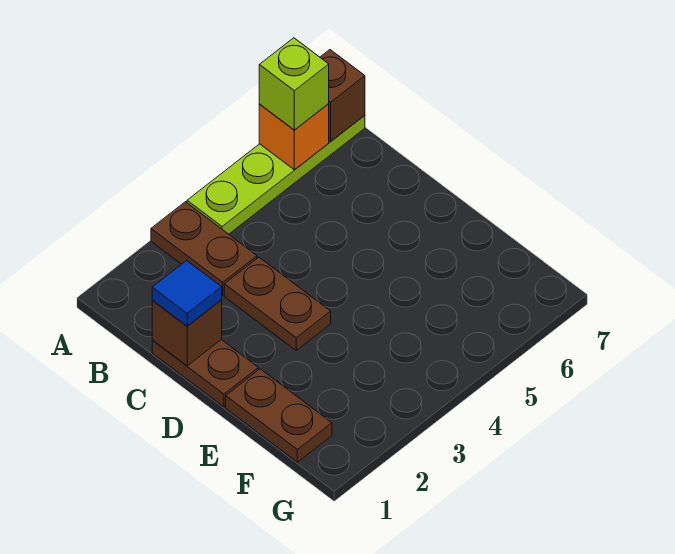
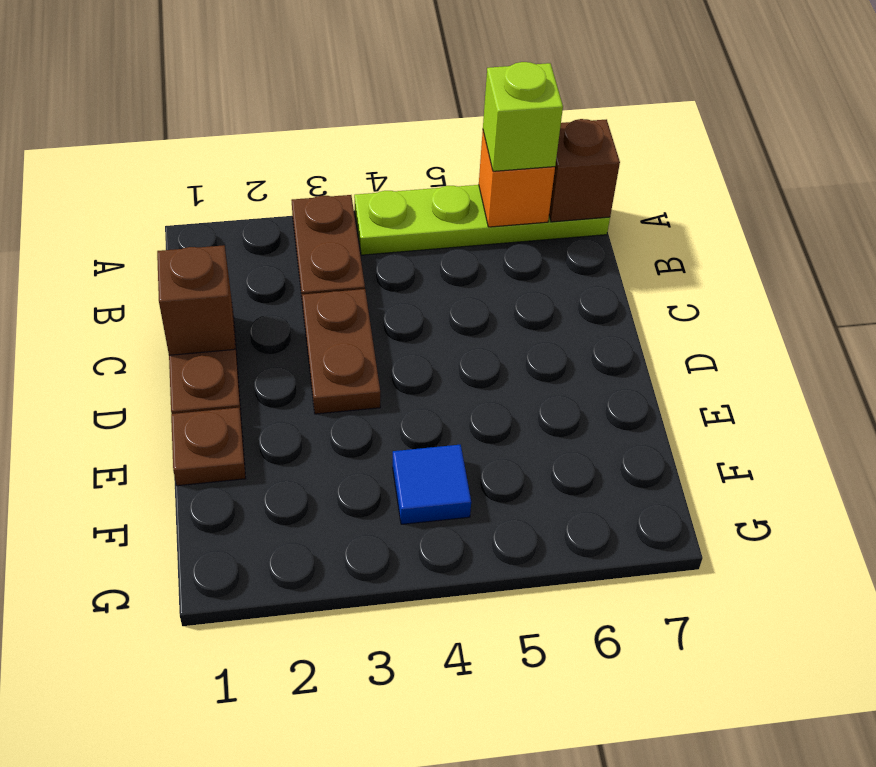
blue tile C1 level 3 -> blue tile F4 level 1
brown plate E1:F1 level 1 -> brown plate E1 level 1

